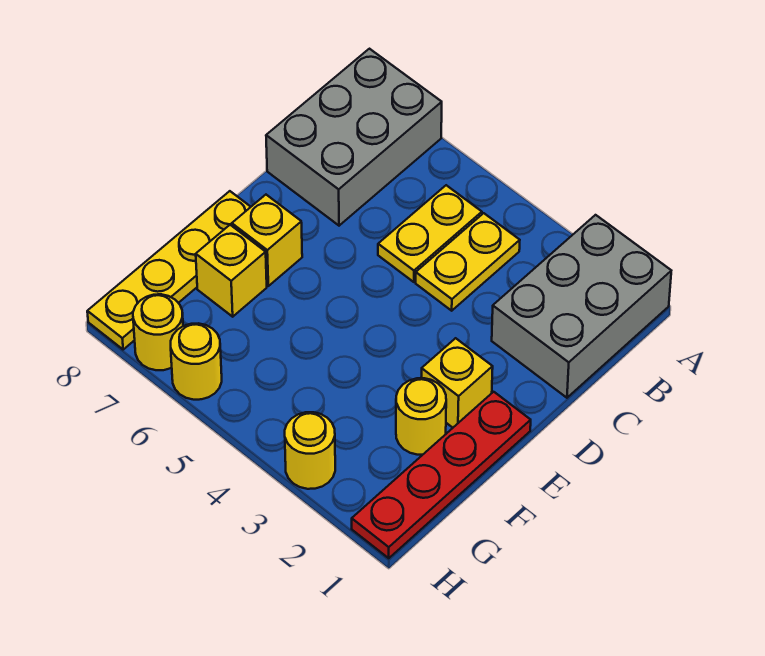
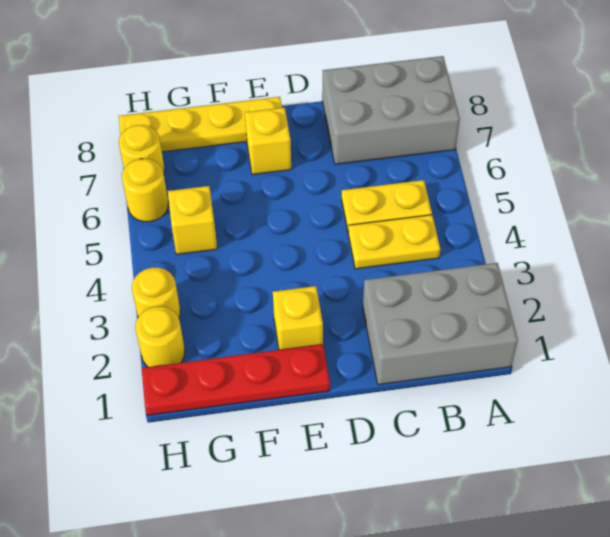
yellow round brick F2 level 1 -> yellow round brick H2 level 1
yellow brick F7 level 1 -> yellow brick G5 level 1

